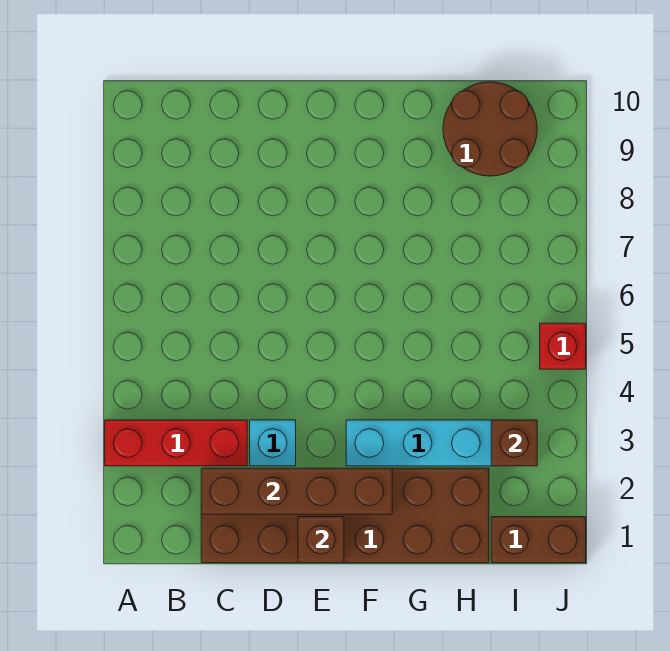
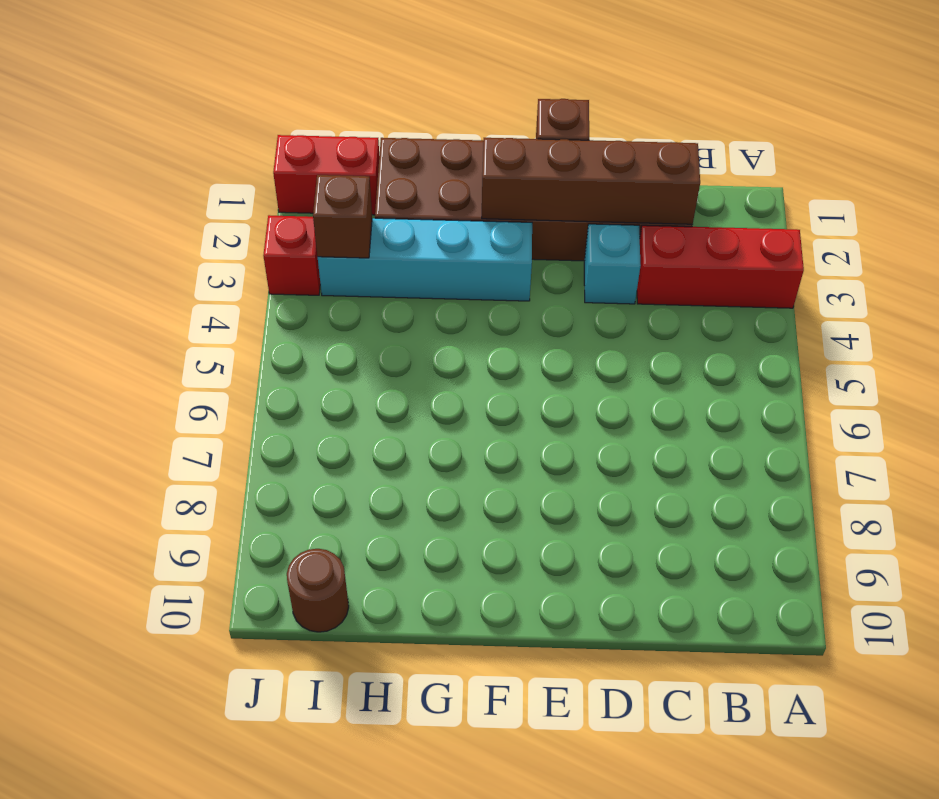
brown round brick H9:I10 level 1 -> brown round brick I10 level 1
brown brick I1:J1 level 1 -> red brick I1:J1 level 1
red brick J5 level 1 -> red brick J3 level 1

